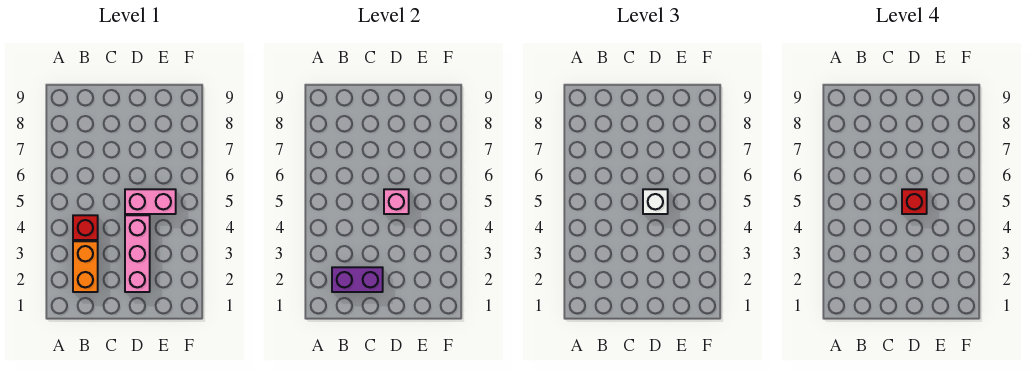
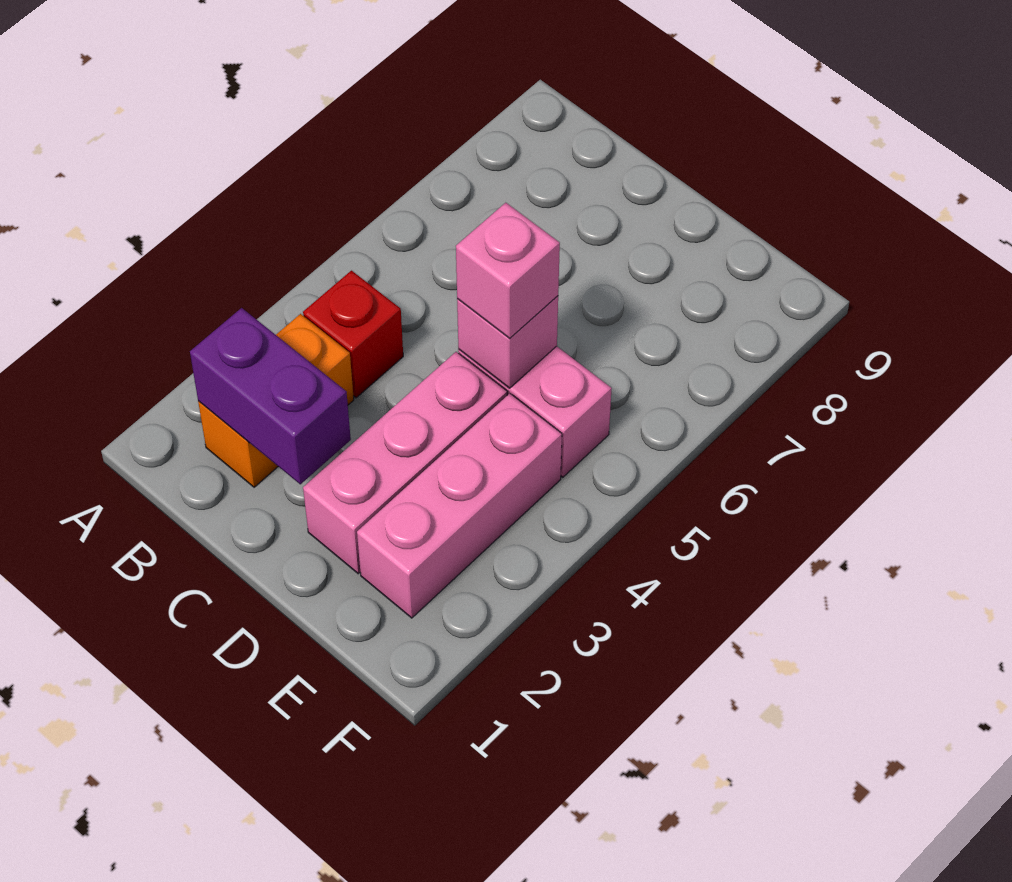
white brick D5 level 3 -> pink brick D5 level 3
red brick D5 level 4 -> none
none -> pink brick E2:E4 level 1

